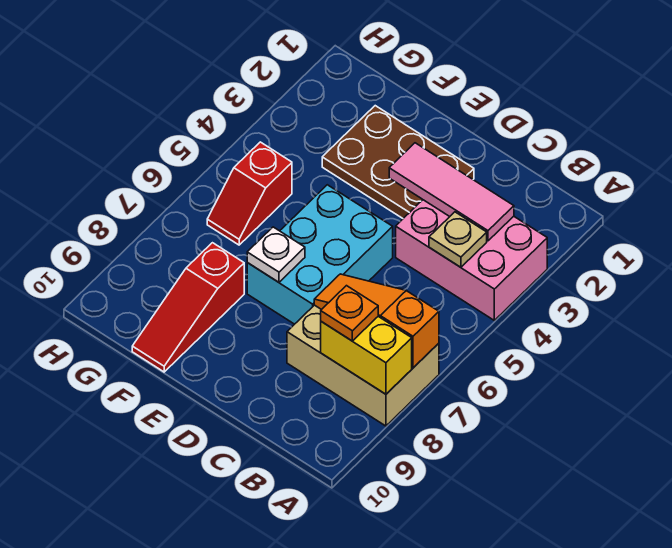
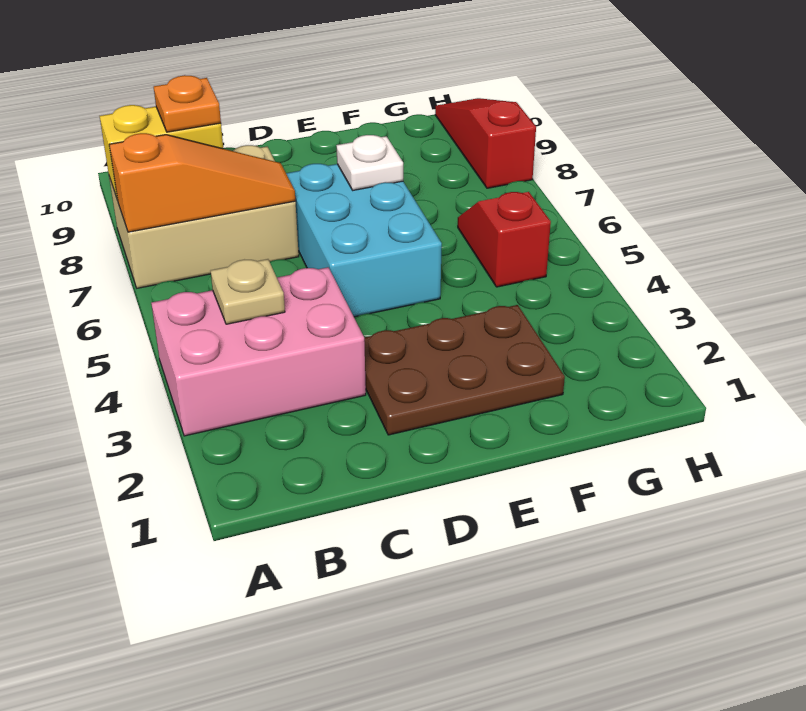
pink tile B3:D3 level 2 -> none
red slope F8:F10 level 1 top 8 -> red slope H8:H10 level 1 top 8

